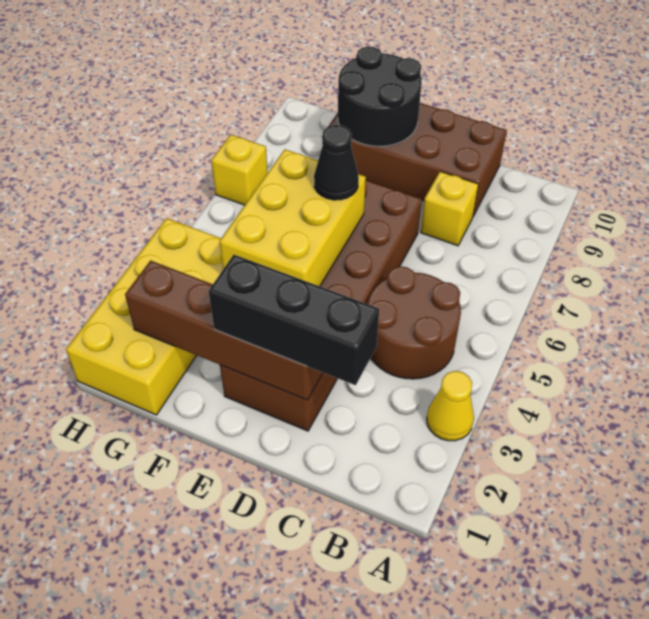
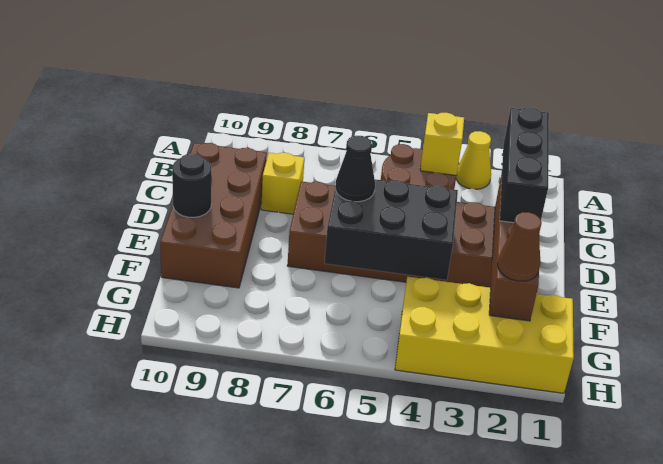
yellow brick E4:F6 level 2 -> black brick E4:F6 level 2
black round brick E9:F10 level 2 -> black round brick E10 level 2
none -> brown cone G2 level 3
yellow brick H7 level 1 -> yellow brick B4 level 2

